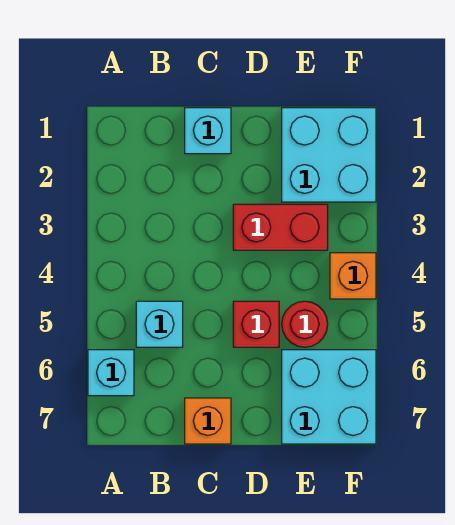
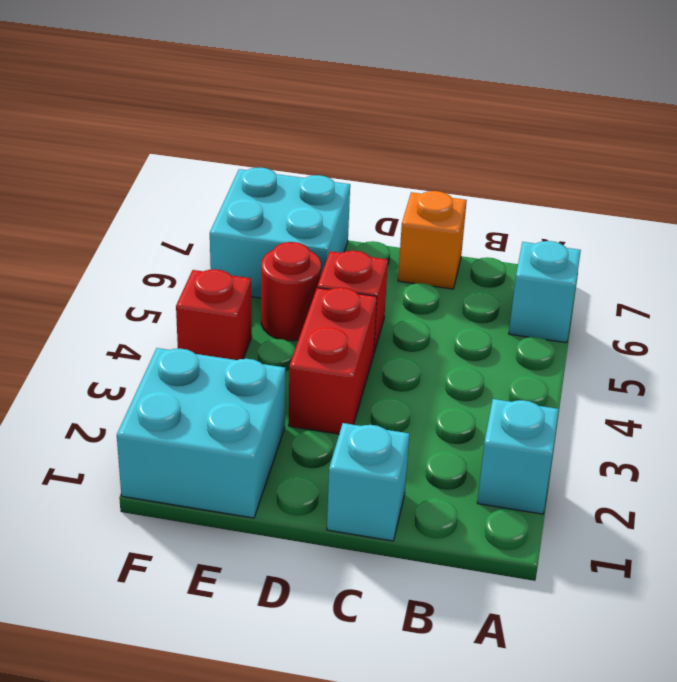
cyan brick B5 level 1 -> cyan brick A2 level 1
red brick D3:E3 level 1 -> red brick D3:D4 level 1
orange brick F4 level 1 -> red brick F4 level 1

